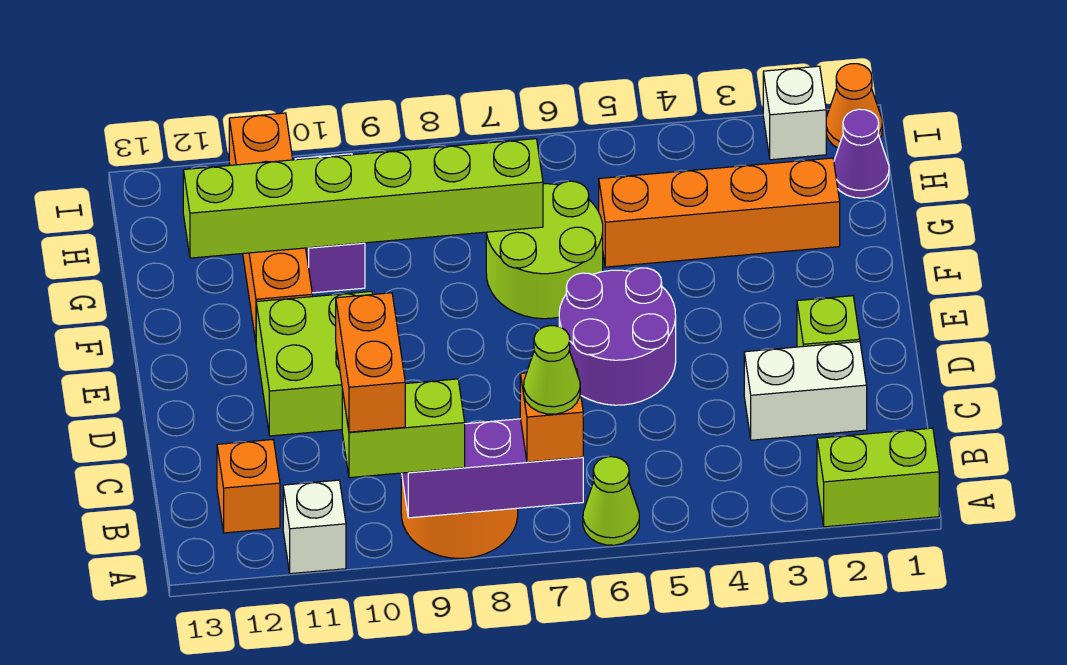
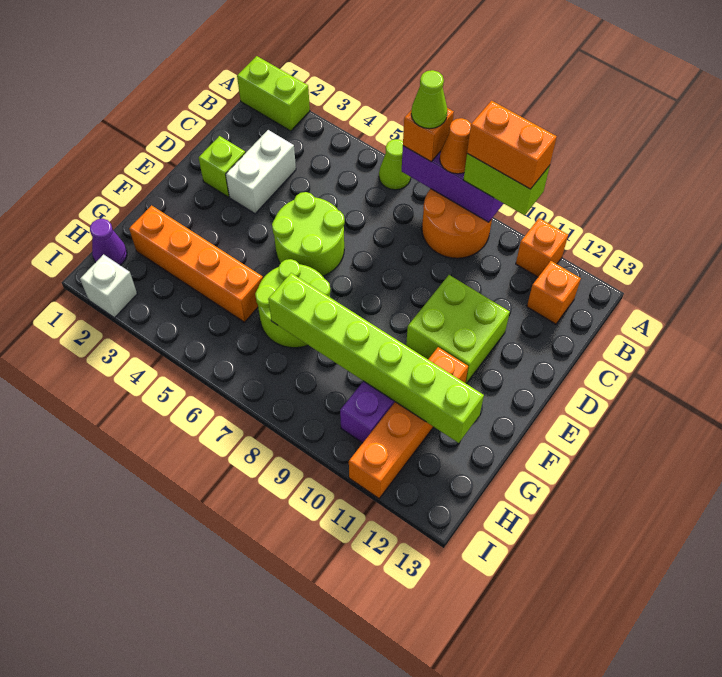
orange brick A10:B10 level 4 -> orange brick A9:A10 level 4
white brick A11 level 1 -> orange brick A11 level 1
white brick C2:C3 level 1 -> white brick C3:D3 level 1
purple round brick D5:E6 level 1 -> lime round brick D5:E6 level 1
orange cone I1 level 1 -> orange cone A8 level 3

